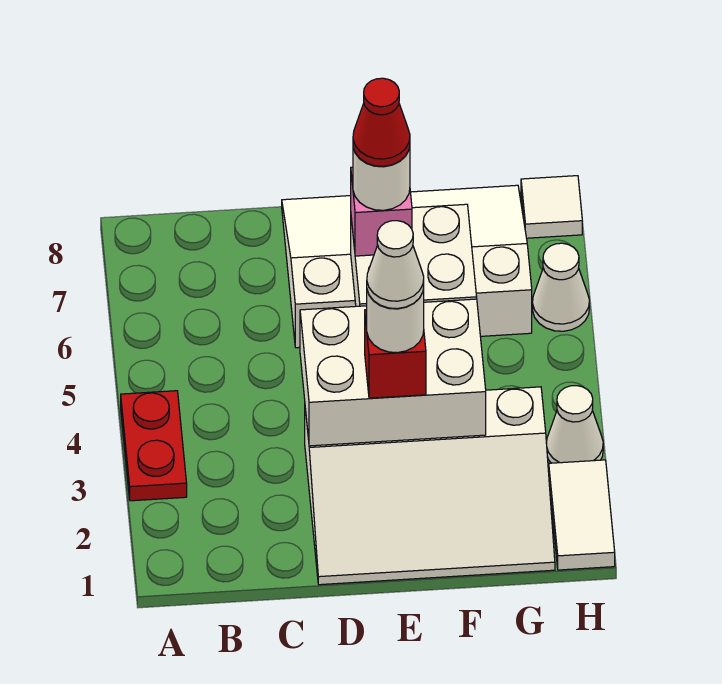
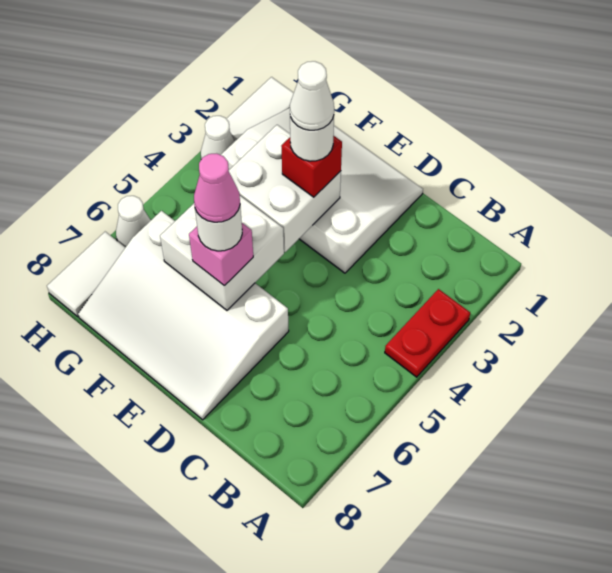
white brick D3:F4 level 2 -> white brick E3:F4 level 2
red cone E6 level 5 -> pink cone E6 level 5
white tile H8 level 1 -> white tile H7:H8 level 1

